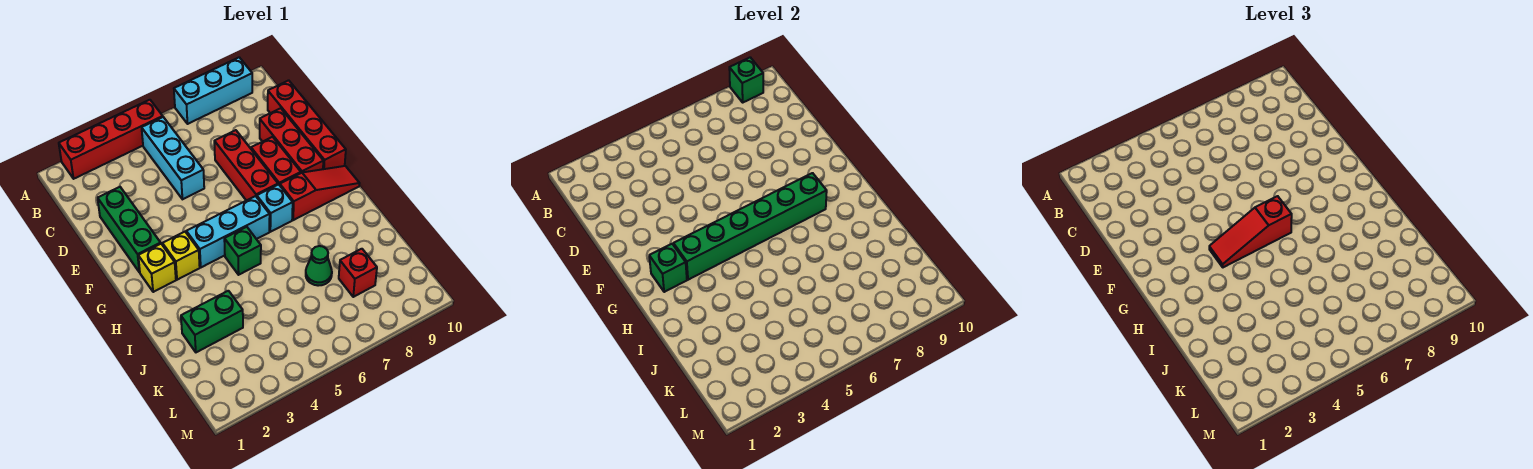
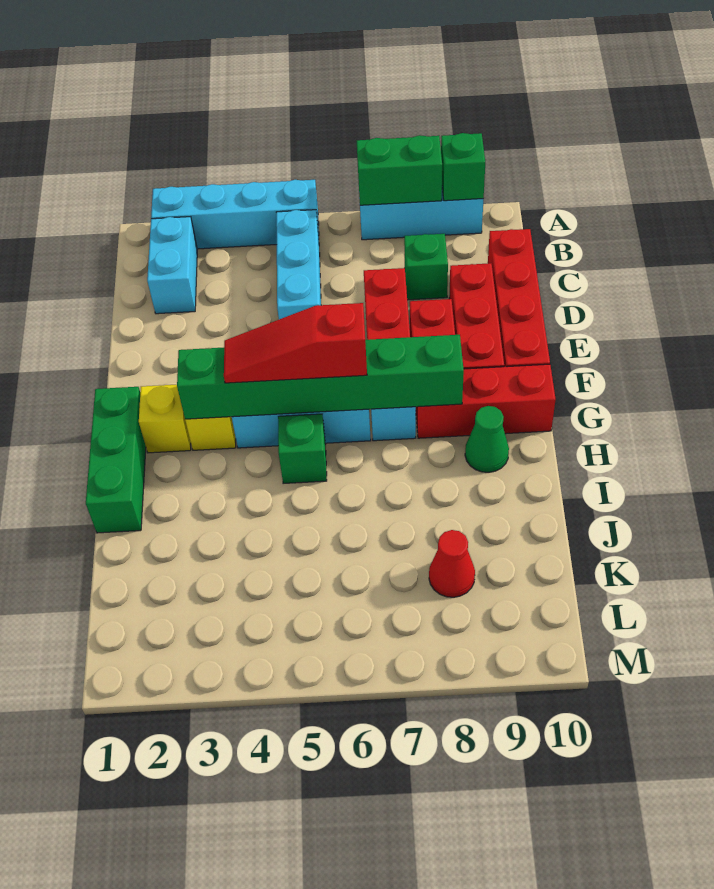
red brick A2:A5 level 1 -> cyan brick A2:A5 level 1
none -> cyan brick B2:C2 level 1
green brick D2:F2 level 1 -> green brick G1:I1 level 1
green brick G2 level 2 -> green brick C8 level 1
red slope G8:G10 level 1 top 8 -> red brick G8:G10 level 1
green brick J2:J3 level 1 -> green brick A7:A8 level 2
green cone J7 level 1 -> green cone H9 level 1
red brick K8 level 1 -> red cone K8 level 1

